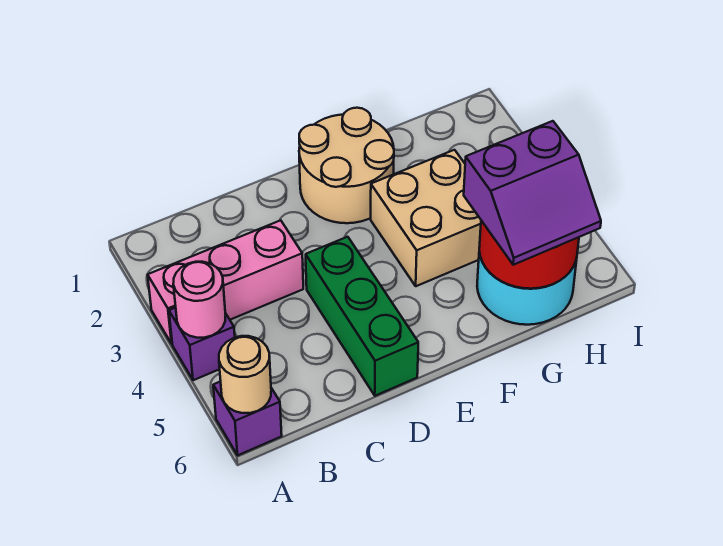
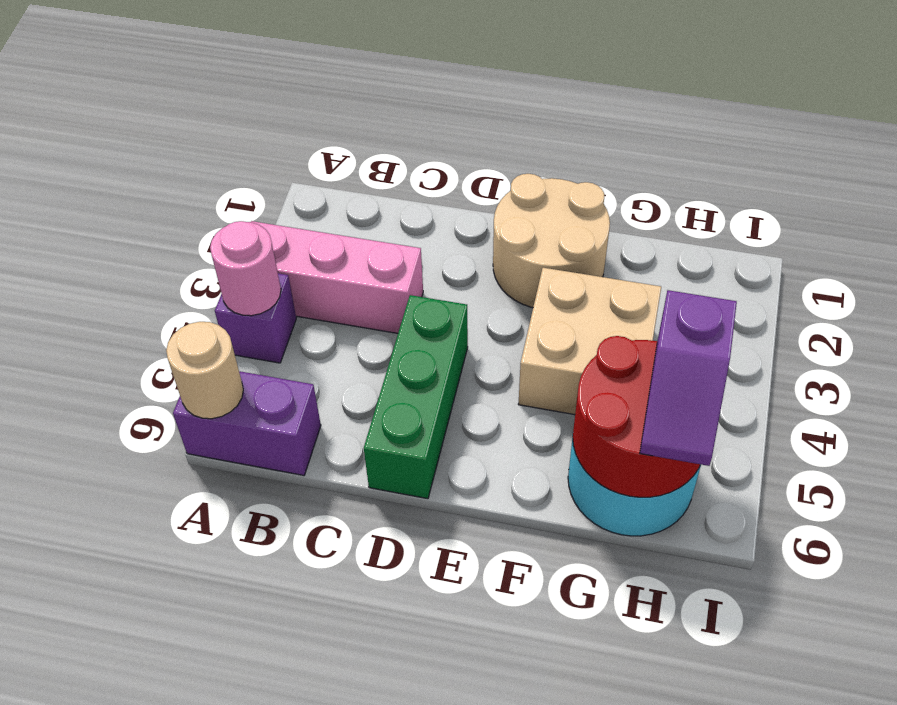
purple brick A6 level 1 -> purple brick A6:B6 level 1
purple slope G5:H6 level 3 top 5 -> purple slope H5:H6 level 3 top 5

